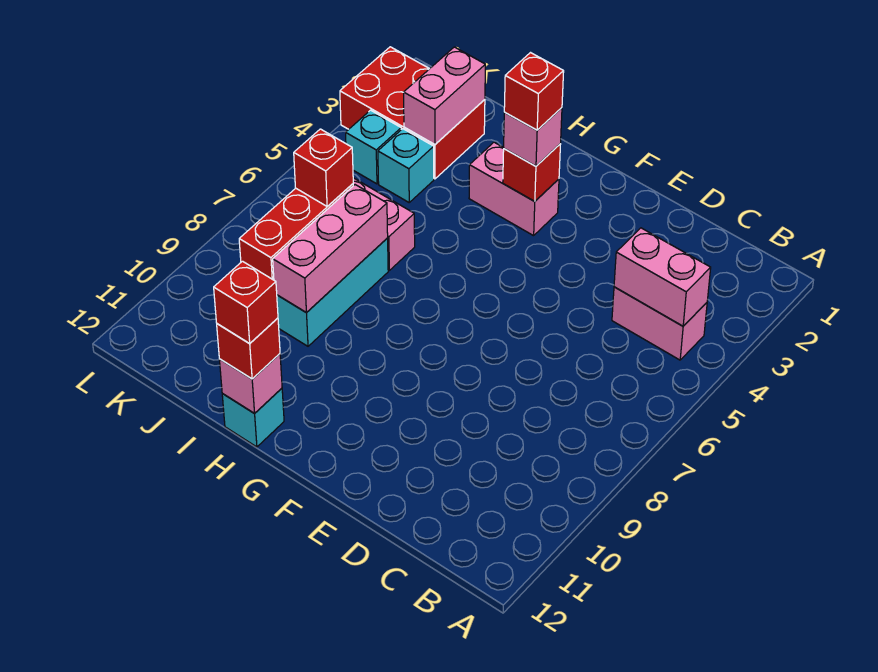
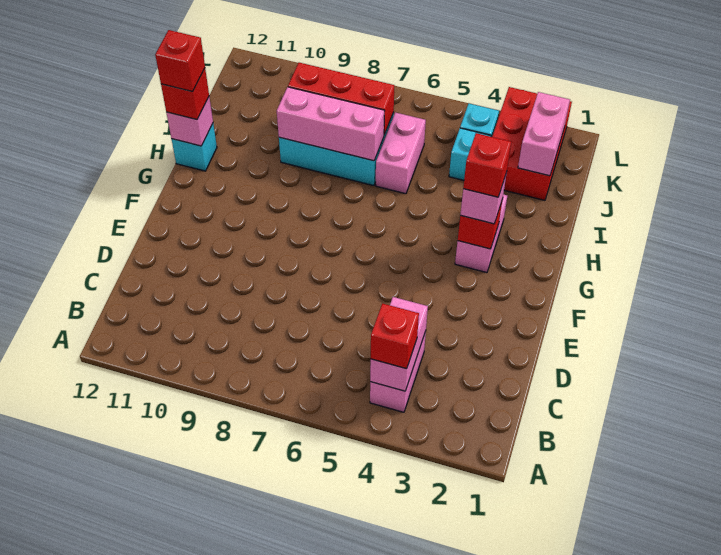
pink brick J2:J3 level 2 -> pink brick J2:K2 level 2
red brick J7 level 3 -> red brick B4 level 3

